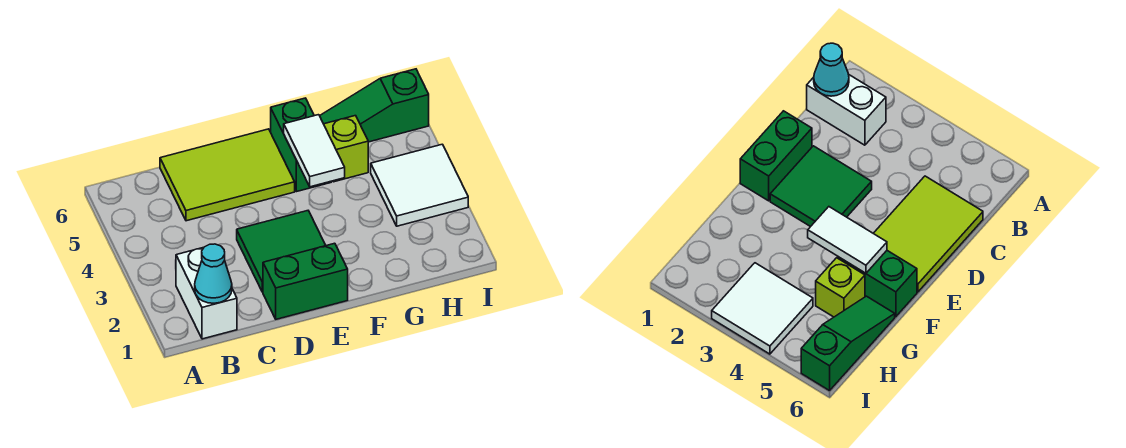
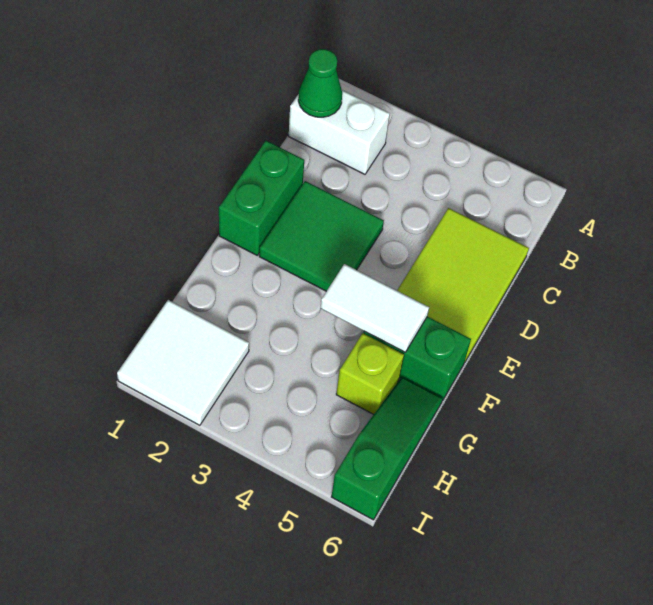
cyan cone B1 level 2 -> green cone B1 level 2
white tile H3:I4 level 1 -> white tile H1:I2 level 1

